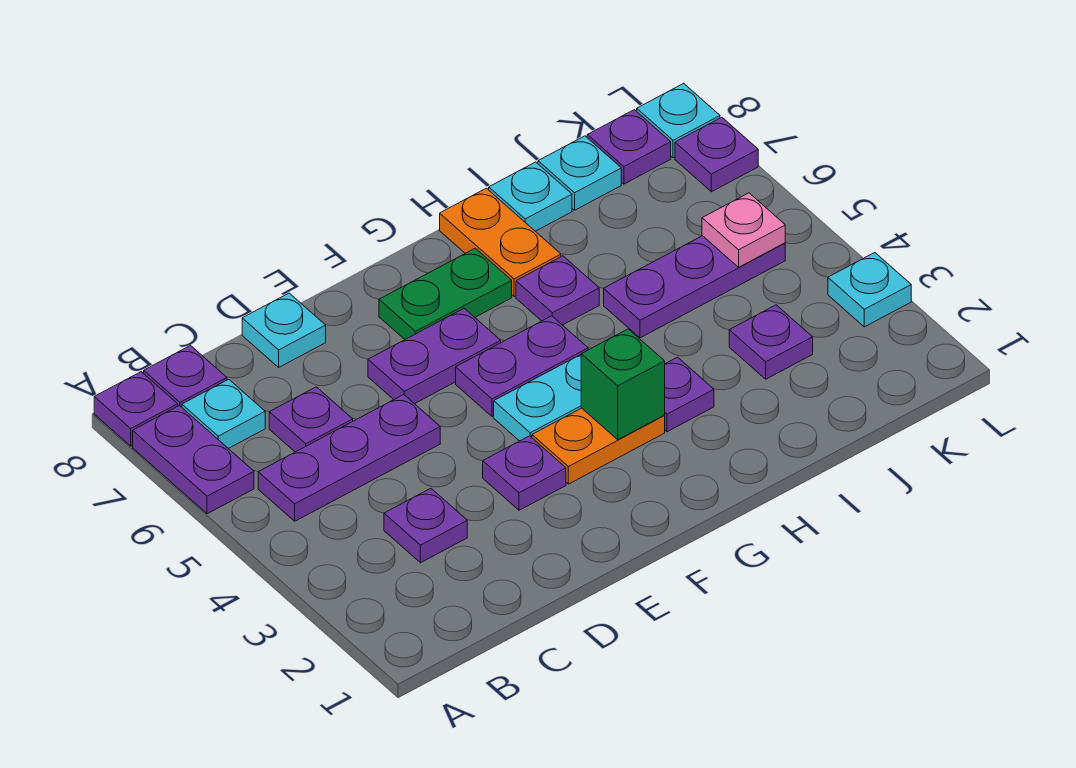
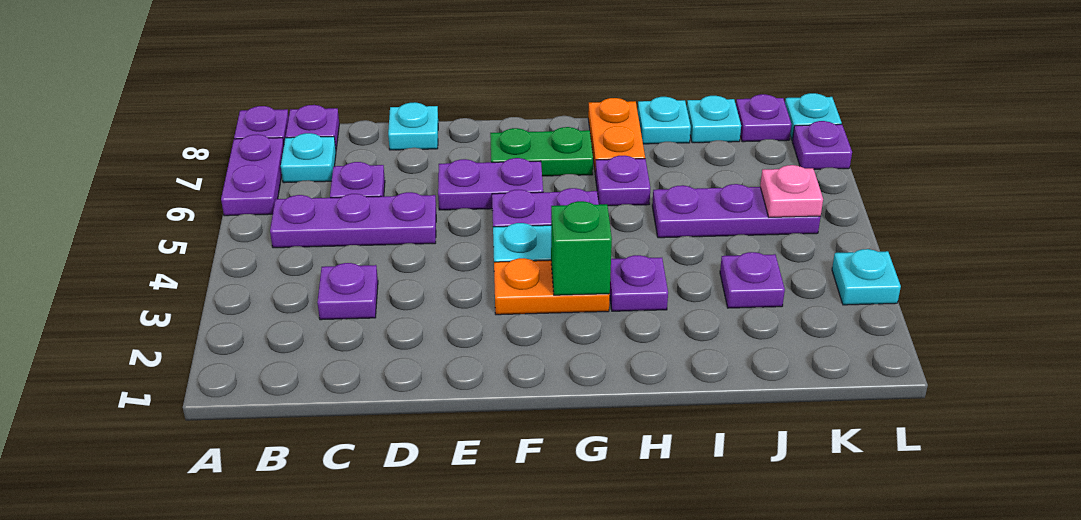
purple plate E3 level 1 -> none

